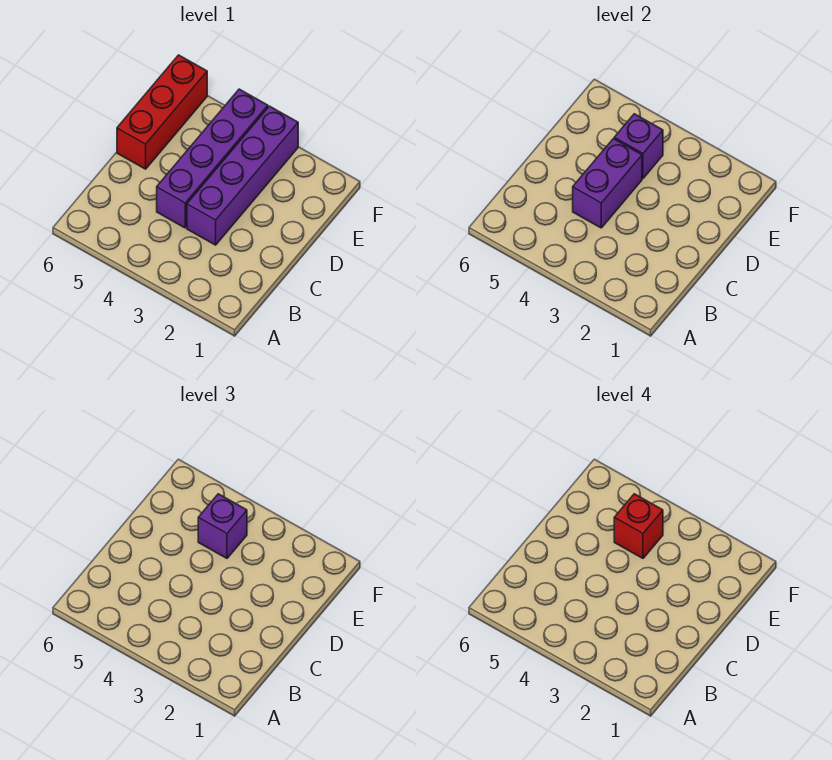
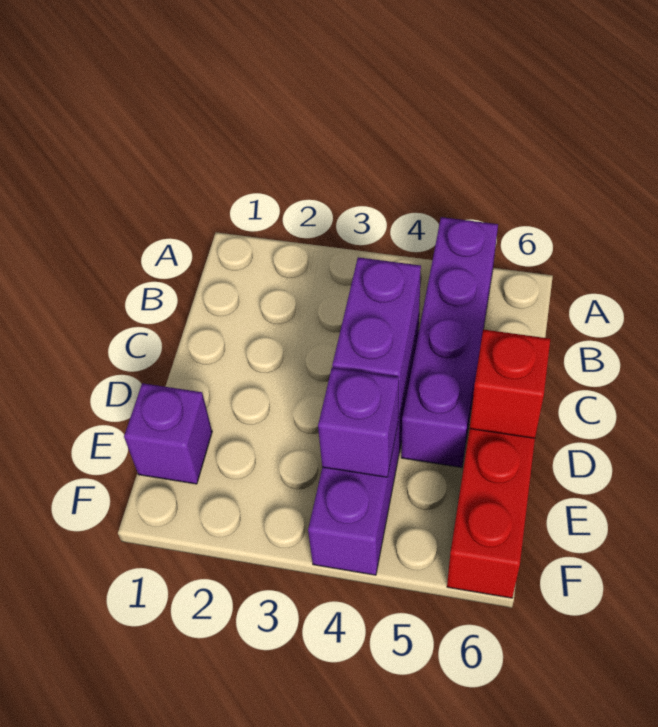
purple brick C3:F3 level 1 -> purple brick A5:D5 level 1
purple brick E4 level 3 -> purple brick E1 level 1
red brick E4 level 4 -> red brick D6 level 2

